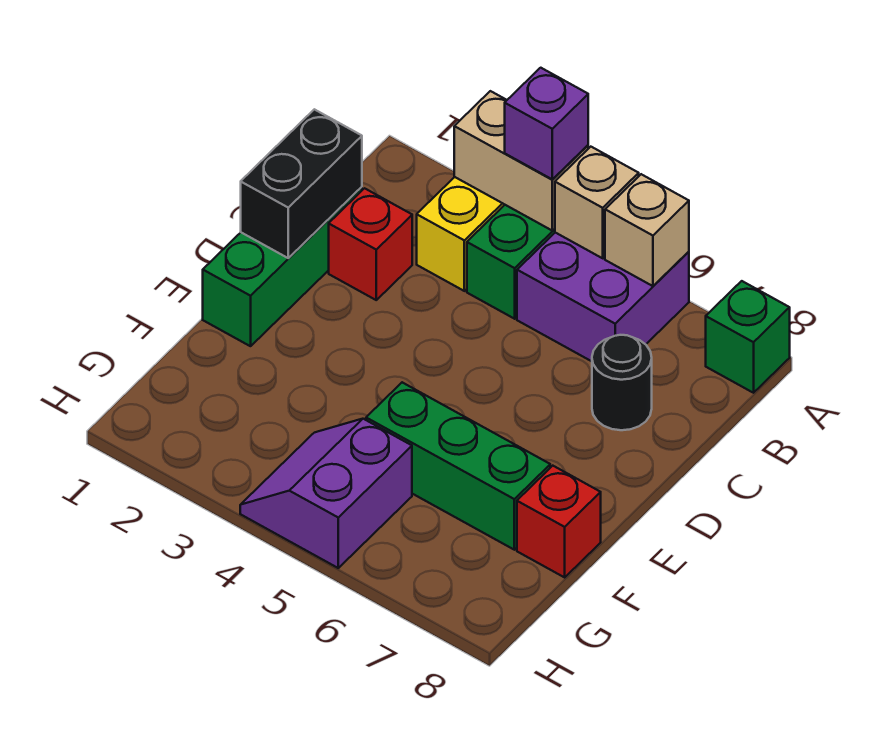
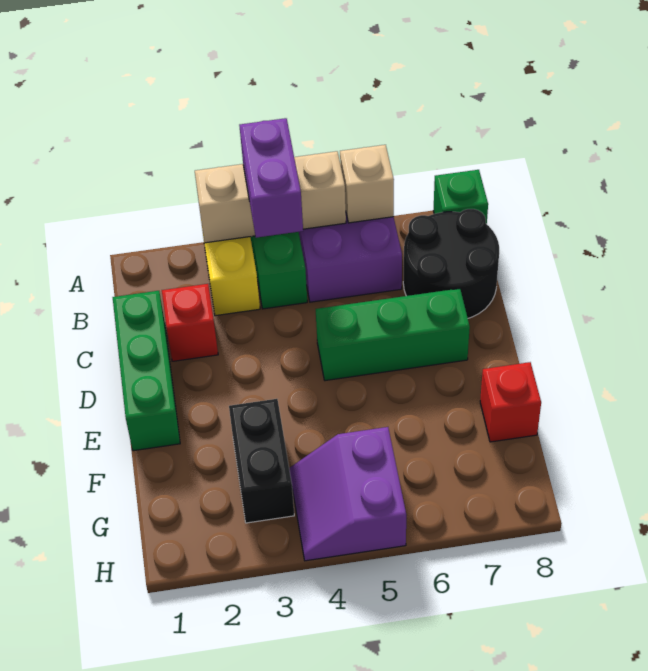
purple brick A4 level 3 -> purple brick A4:B4 level 3
black brick C1:D1 level 2 -> black brick F3:G3 level 1
black round brick C7 level 1 -> black round brick B7:C8 level 1
green brick F5:F7 level 1 -> green brick D5:D7 level 1

